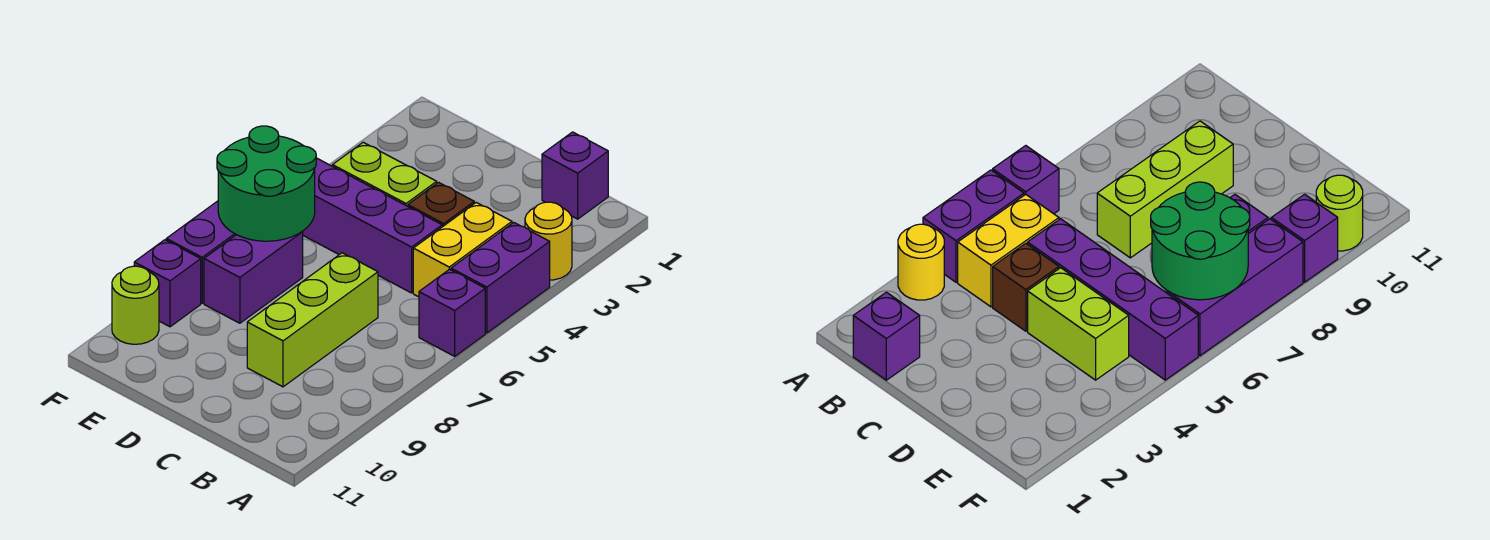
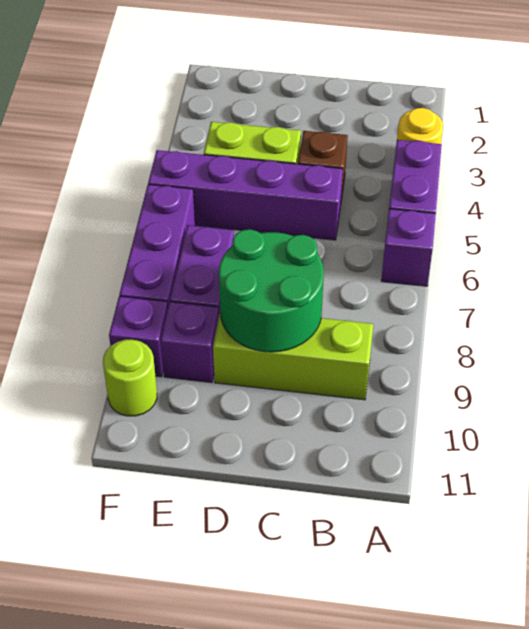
purple brick B1 level 1 -> purple brick E9 level 1
yellow brick B4:B5 level 1 -> none
lime brick C7:C9 level 1 -> lime brick B9:D9 level 1
green round brick E6:F7 level 2 -> green round brick C8:D9 level 2

